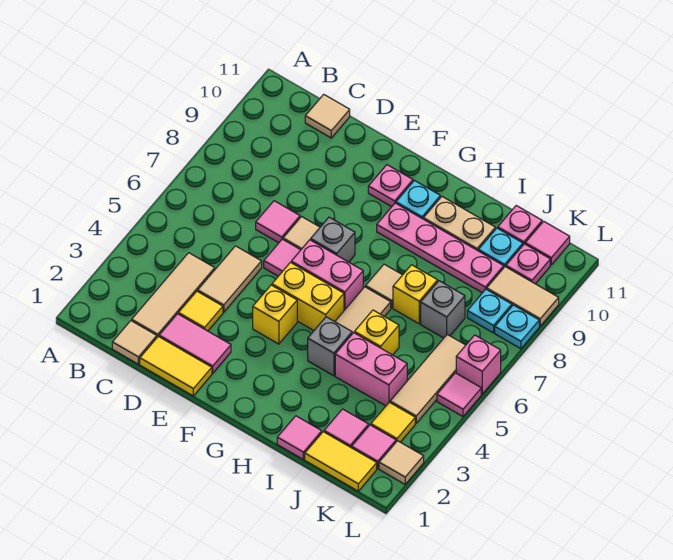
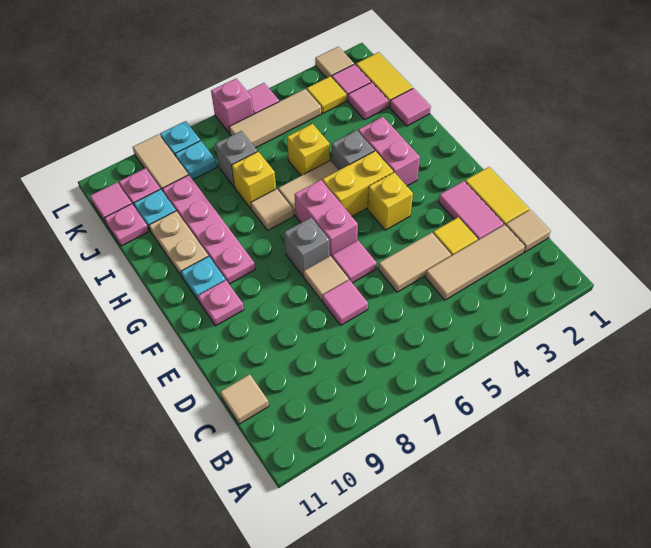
yellow brick F5:G5 level 1 -> yellow brick G4:G5 level 1
pink brick I4:J4 level 1 -> pink brick G3:H3 level 1

